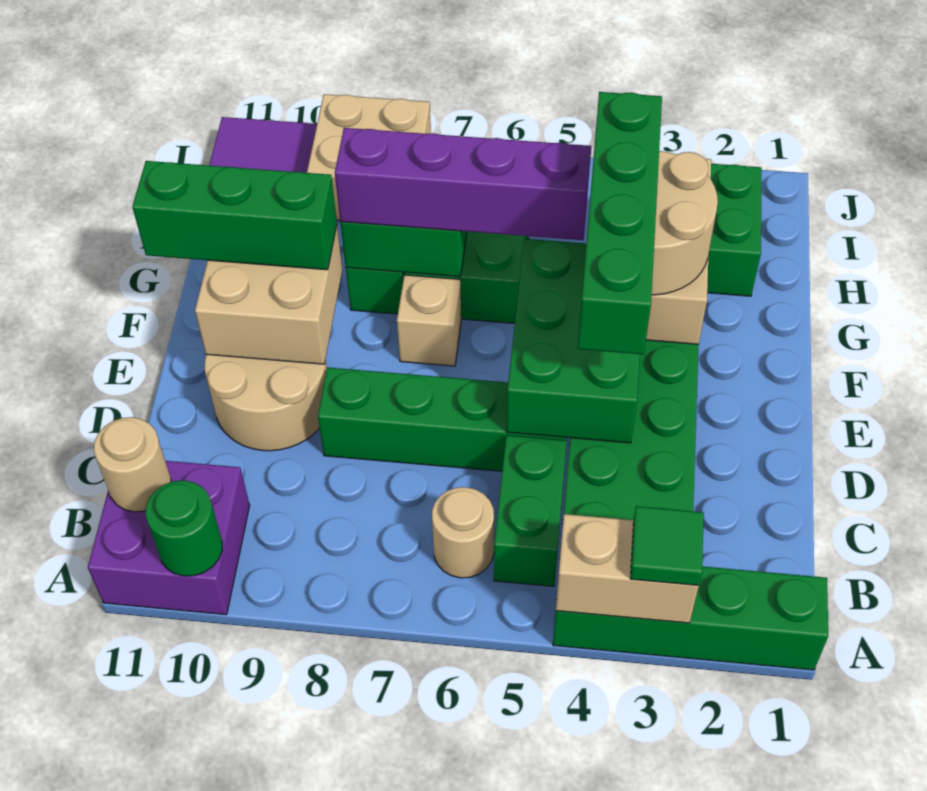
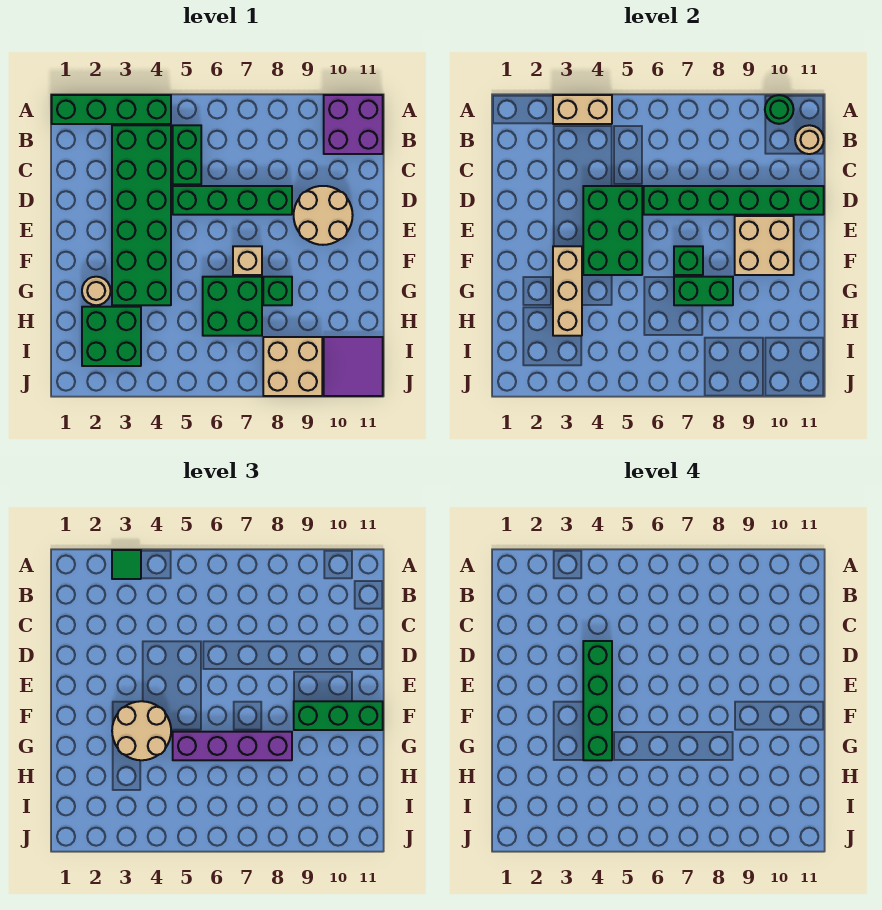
tan round brick B6 level 1 -> tan round brick G2 level 1
none -> green brick D6:D11 level 2
none -> green brick F7 level 2

